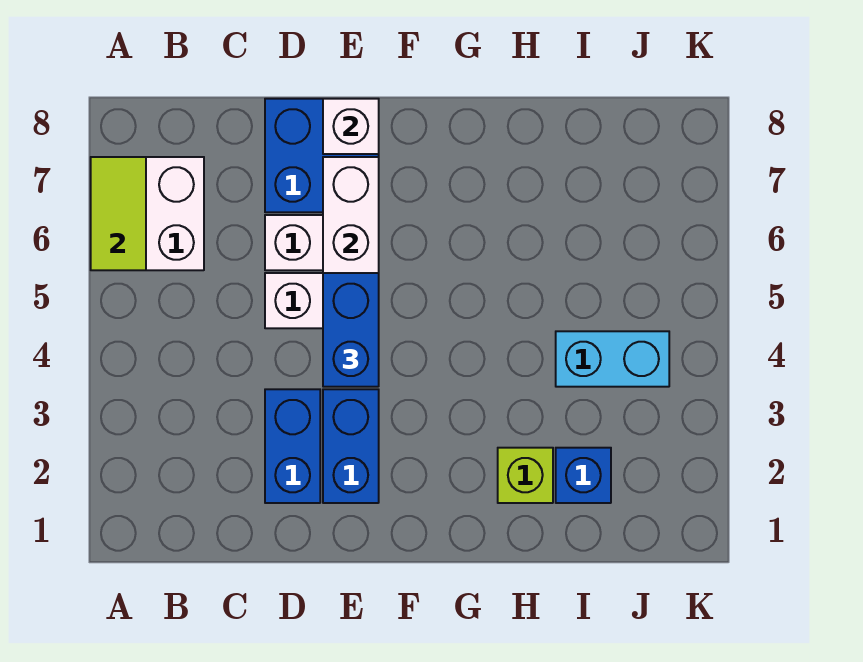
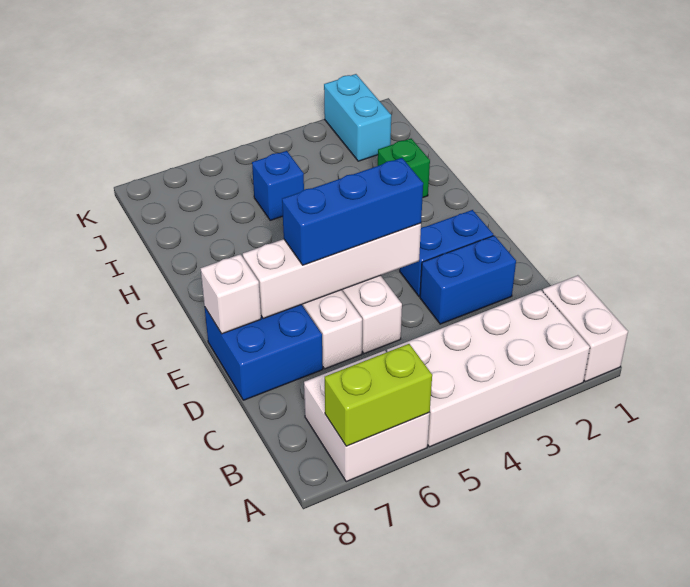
none -> white brick A1:B1 level 1
none -> white brick A2:B5 level 1
lime tile A6:A7 level 2 -> lime brick A6:A7 level 2
blue brick E4:E5 level 3 -> blue brick E4:E6 level 3
lime brick H2 level 1 -> green brick H2 level 1
blue brick I2 level 1 -> blue brick I5 level 1
cyan brick I4:J4 level 1 -> cyan brick J2:K2 level 1

